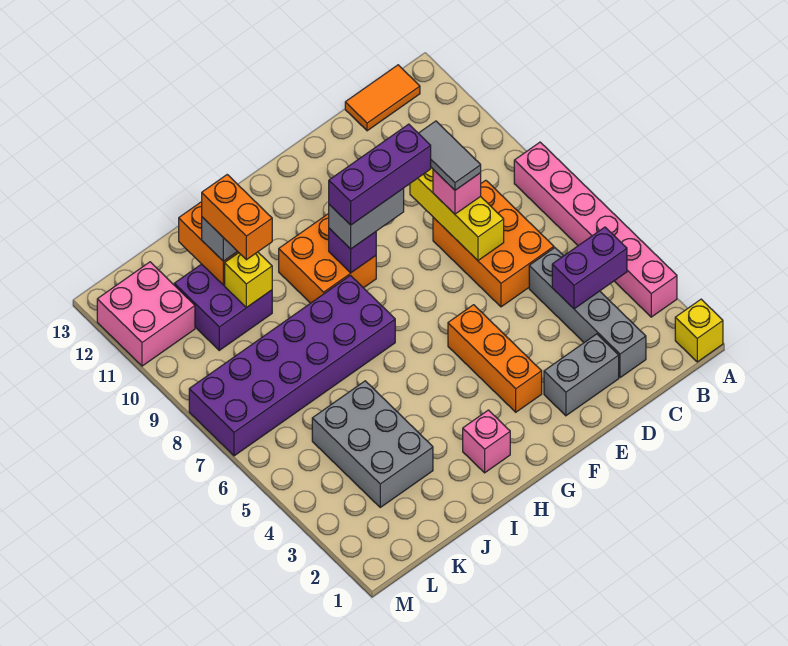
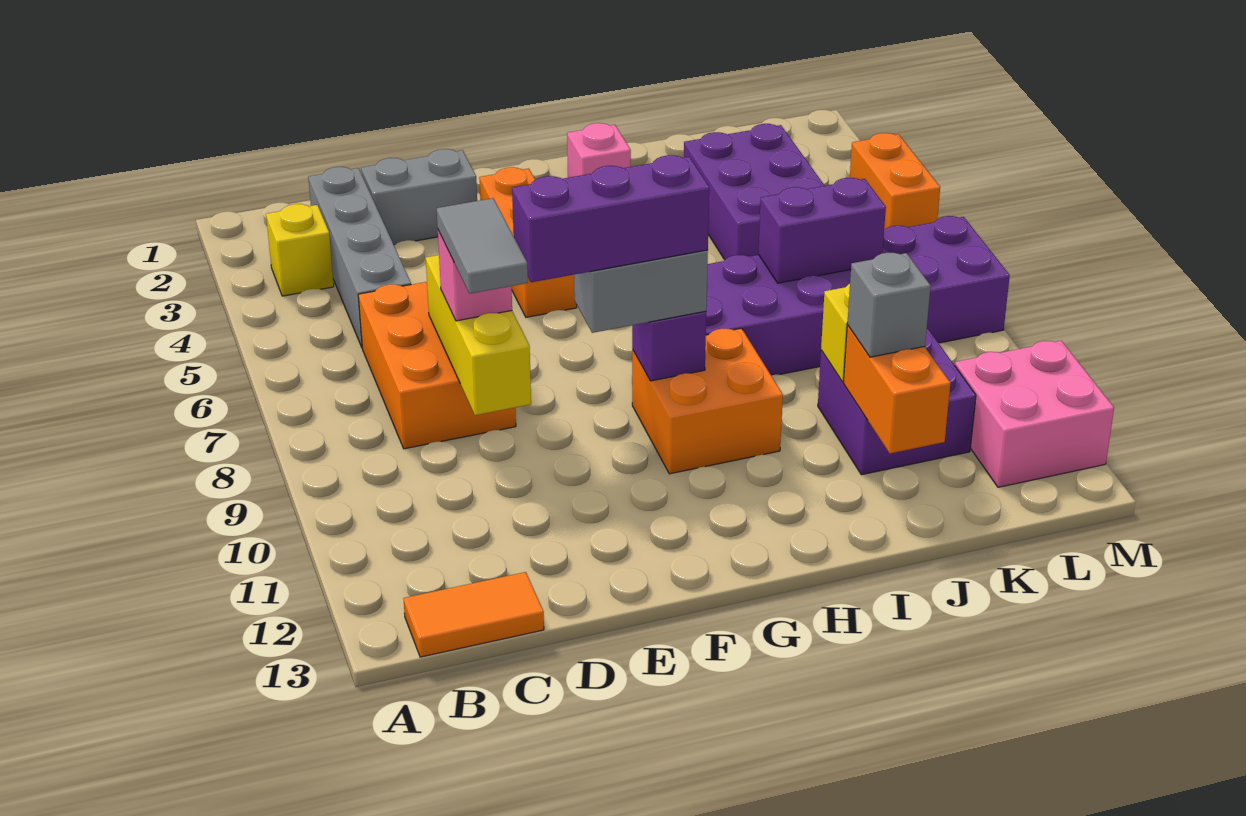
yellow brick A1 level 1 -> yellow brick B3 level 1
pink brick A3:A8 level 1 -> none
purple brick B4:C4 level 2 -> purple brick J7:K7 level 2
grey brick J3:K5 level 1 -> purple brick J3:K5 level 1
orange brick J10:J11 level 4 -> orange brick M4:M5 level 1

